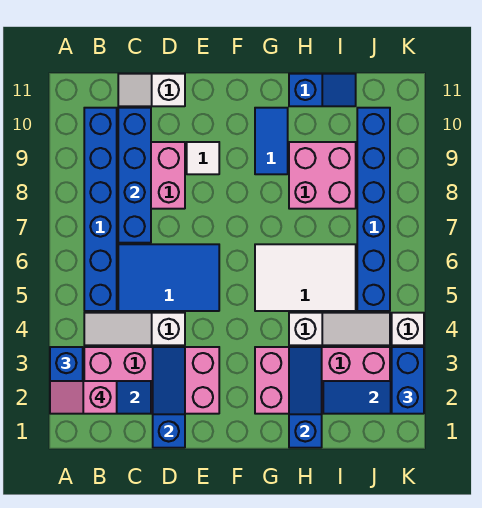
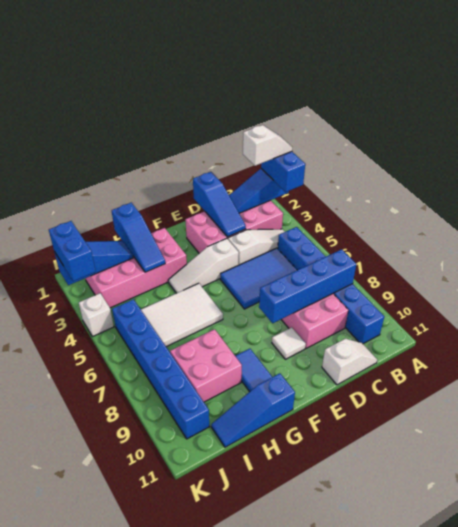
pink slope A2:B2 level 4 top B -> white slope A2:B2 level 4 top B
blue brick C7:C10 level 2 -> blue brick B8:E8 level 2
white slope H4:J4 level 1 top H -> white slope E4:G4 level 1 top E
blue slope H11:I11 level 1 top H -> blue slope G11:I11 level 1 top G

